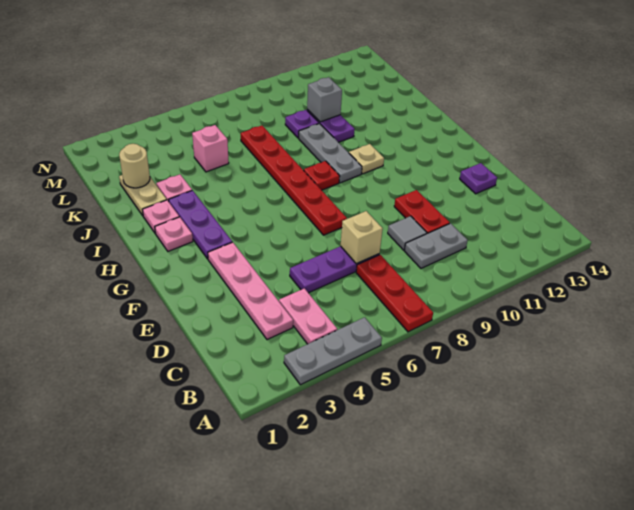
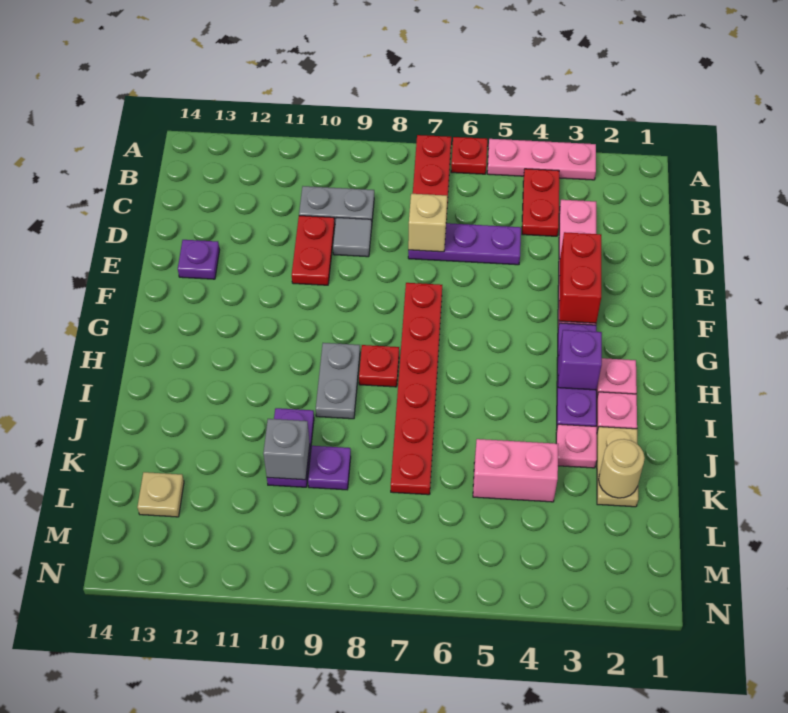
grey plate A3:A5 level 1 -> pink plate A3:A5 level 1
none -> red plate A6 level 1
pink plate B4:C4 level 1 -> red plate B4:C4 level 1
none -> red brick E3:F3 level 2
none -> purple brick H3 level 2
grey plate H9:J9 level 1 -> grey plate H9:I9 level 1
tan plate H10 level 1 -> tan plate L13 level 1
pink brick K5 level 1 -> pink brick K4:K5 level 1

